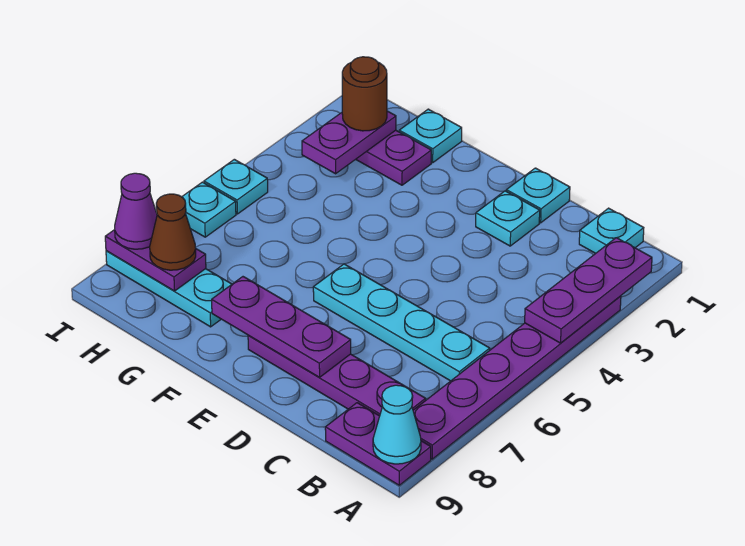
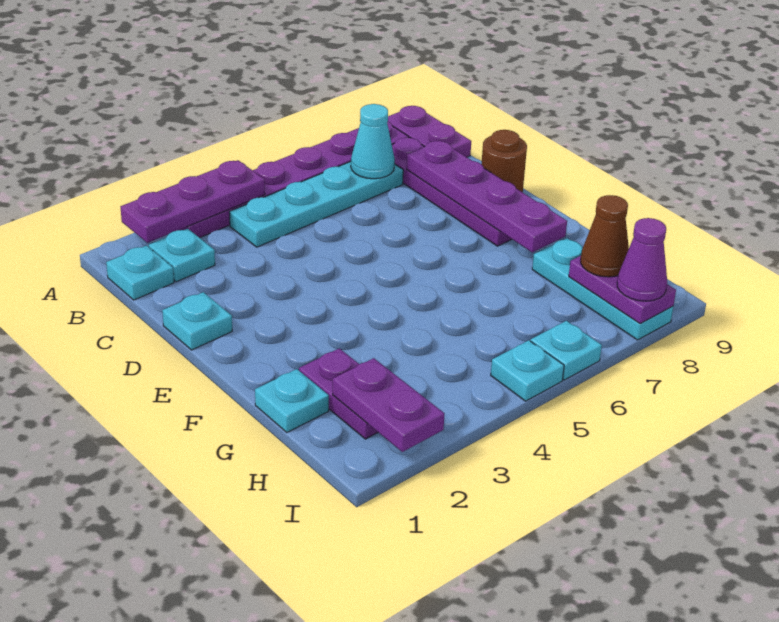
cyan cone A9 level 2 -> cyan cone B7 level 2
cyan plate B6:E6 level 1 -> cyan plate B4:B7 level 1
cyan plate D2 level 1 -> cyan plate B2 level 1
purple plate D8:F8 level 2 -> purple plate C8:F8 level 2
purple plate H2:H3 level 2 -> purple plate H2:I2 level 2
brown round brick H2 level 3 -> brown round brick D9 level 1

